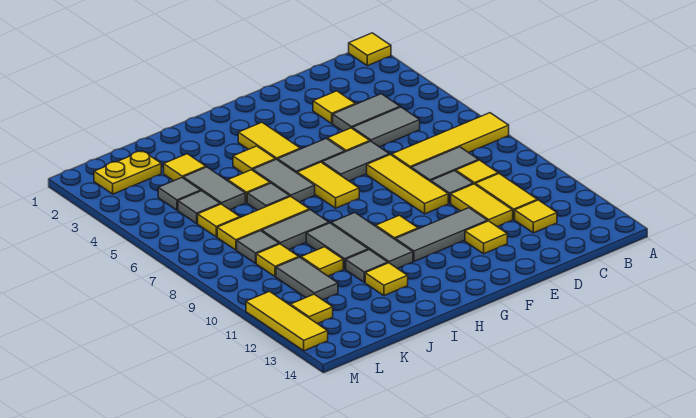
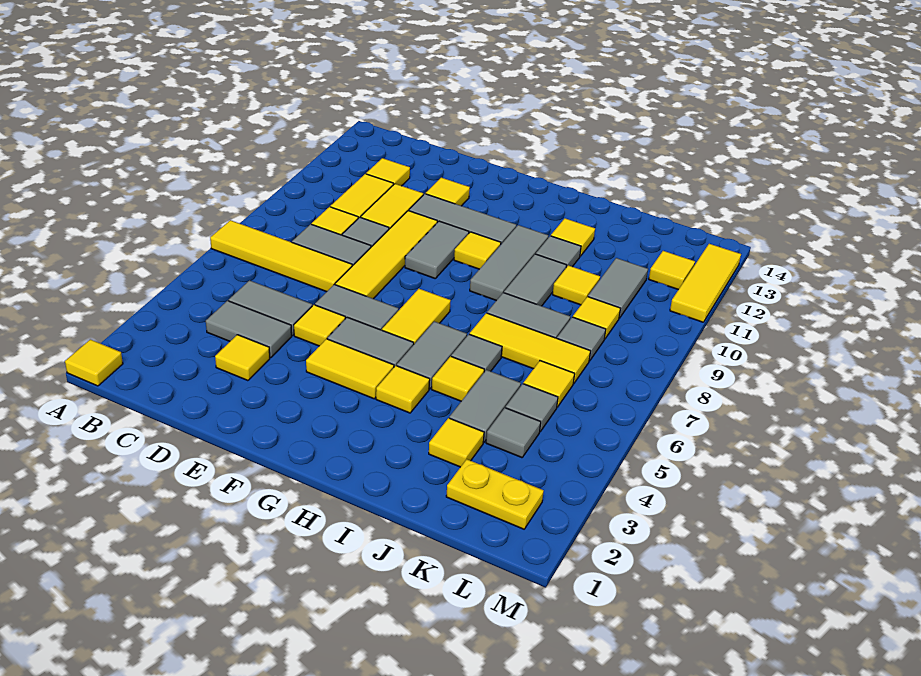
yellow tile E7:E9 level 1 -> yellow tile E7:E10 level 1
none -> grey tile F9:F10 level 1
yellow tile G3:G4 level 1 -> yellow tile F4:G4 level 1

